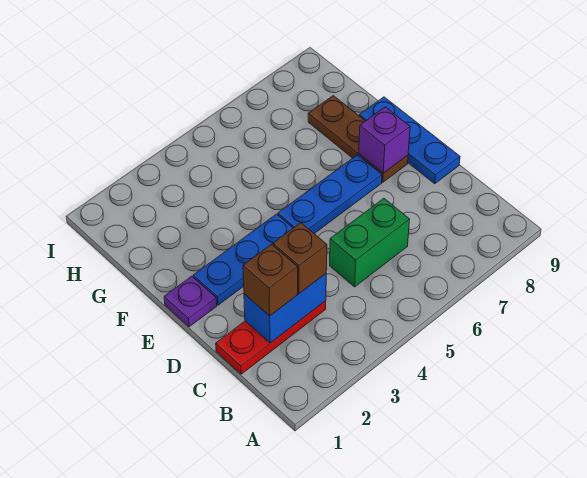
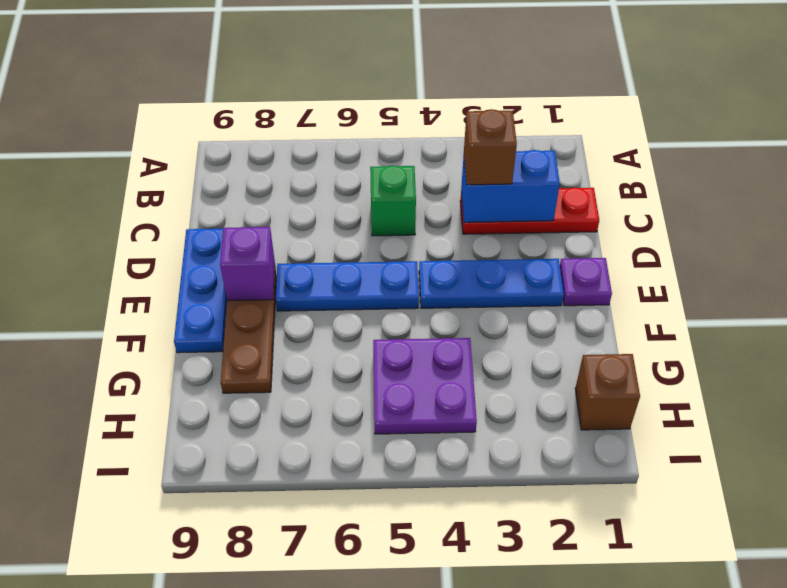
brown brick C2 level 3 -> brown brick H1 level 1
green brick C5:C6 level 1 -> green brick C5 level 1
none -> purple plate G4:H5 level 1

